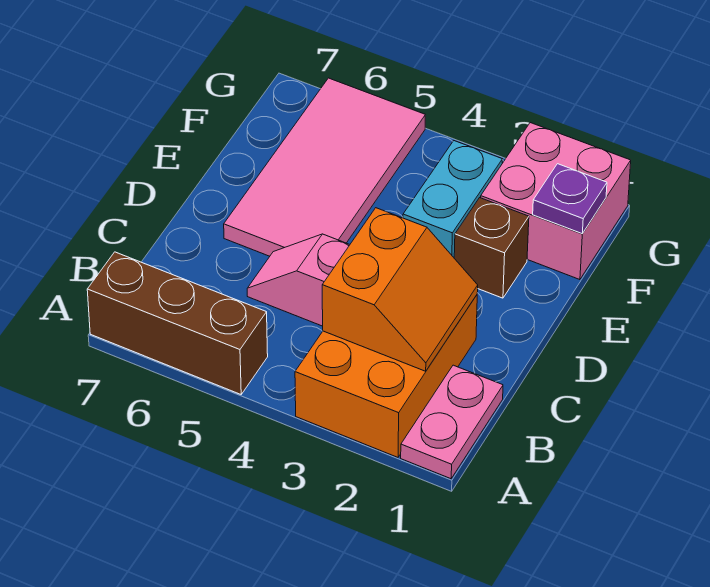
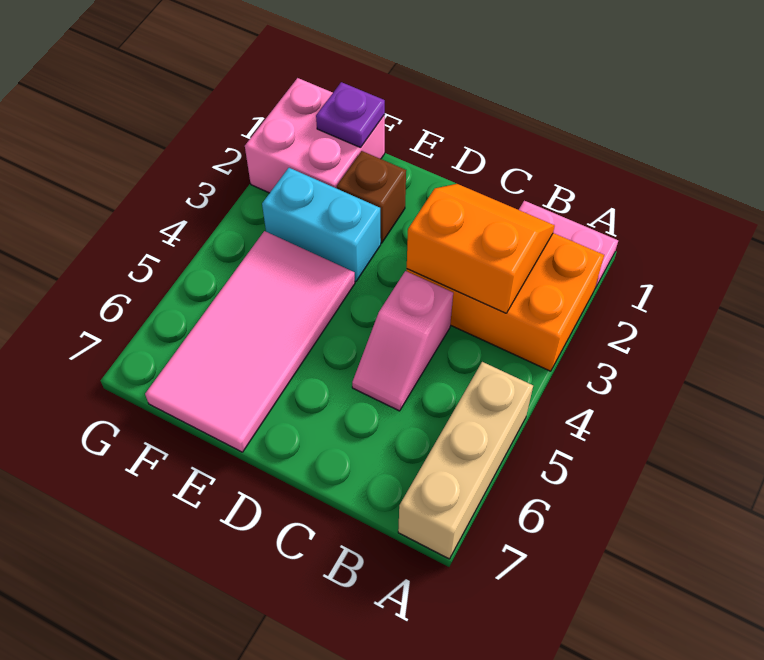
brown brick A5:A7 level 1 -> tan brick A5:A7 level 1
pink tile D5:G6 level 1 -> pink tile E4:F7 level 1

